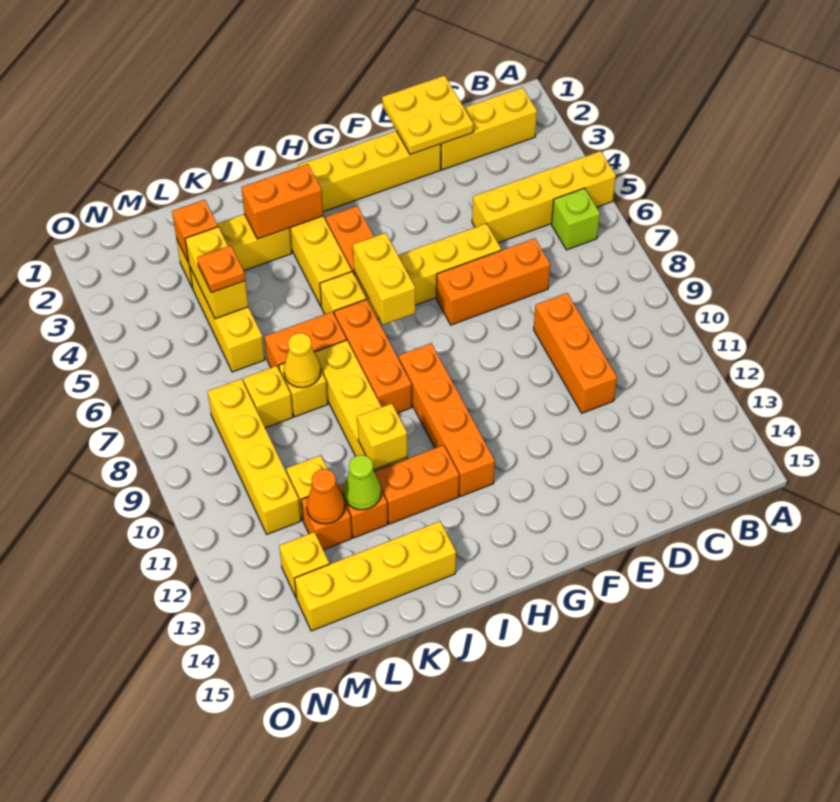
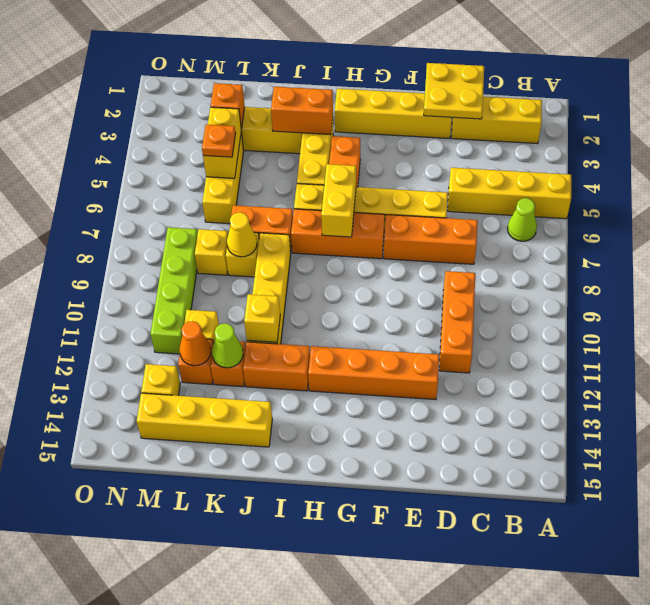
lime brick B6 level 1 -> lime cone B6 level 1
orange brick H9:H12 level 1 -> orange brick E12:H12 level 1
orange brick I7:I9 level 1 -> orange brick G7:I7 level 1
yellow brick M8:M11 level 1 -> lime brick M8:M11 level 1

